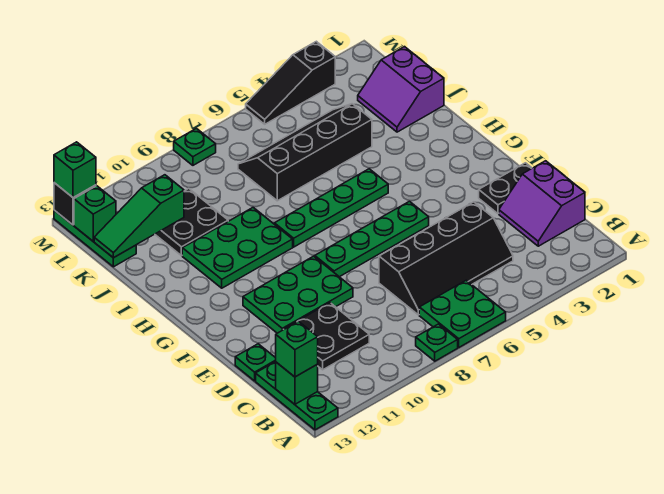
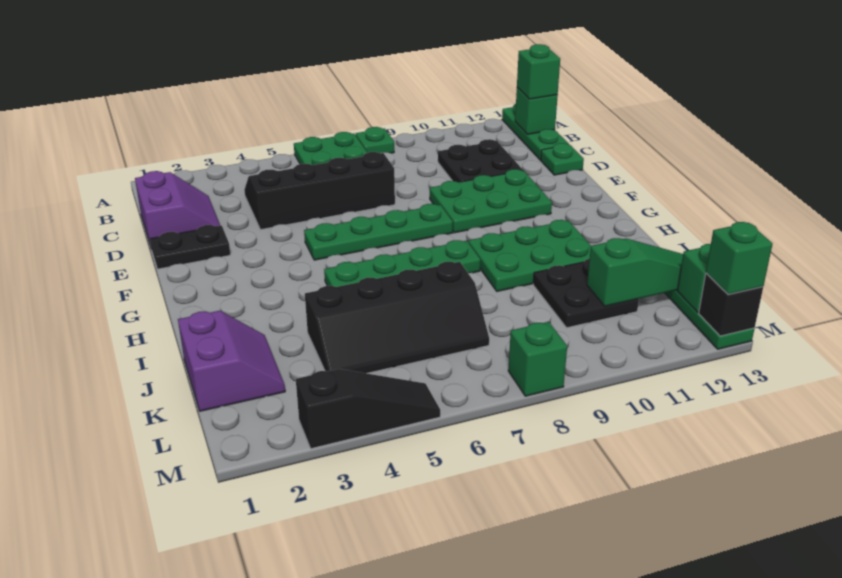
green plate M8 level 1 -> green brick M8 level 1

